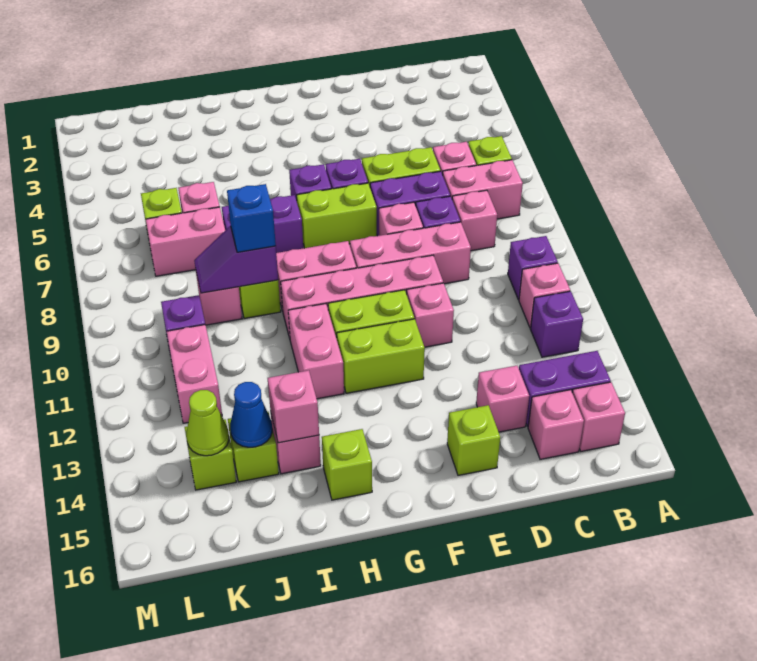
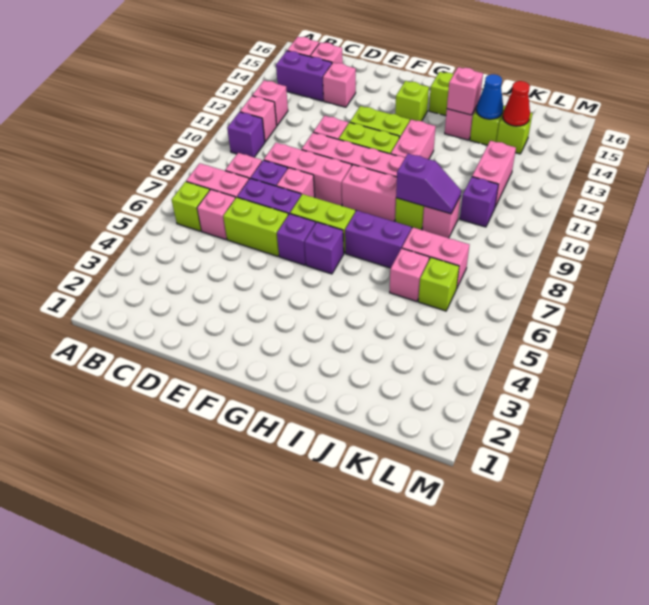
purple brick B12 level 1 -> pink brick B12 level 1
lime brick E15 level 1 -> lime brick G14 level 1
blue brick I9 level 3 -> none
lime cone K14 level 2 -> red cone K14 level 2

